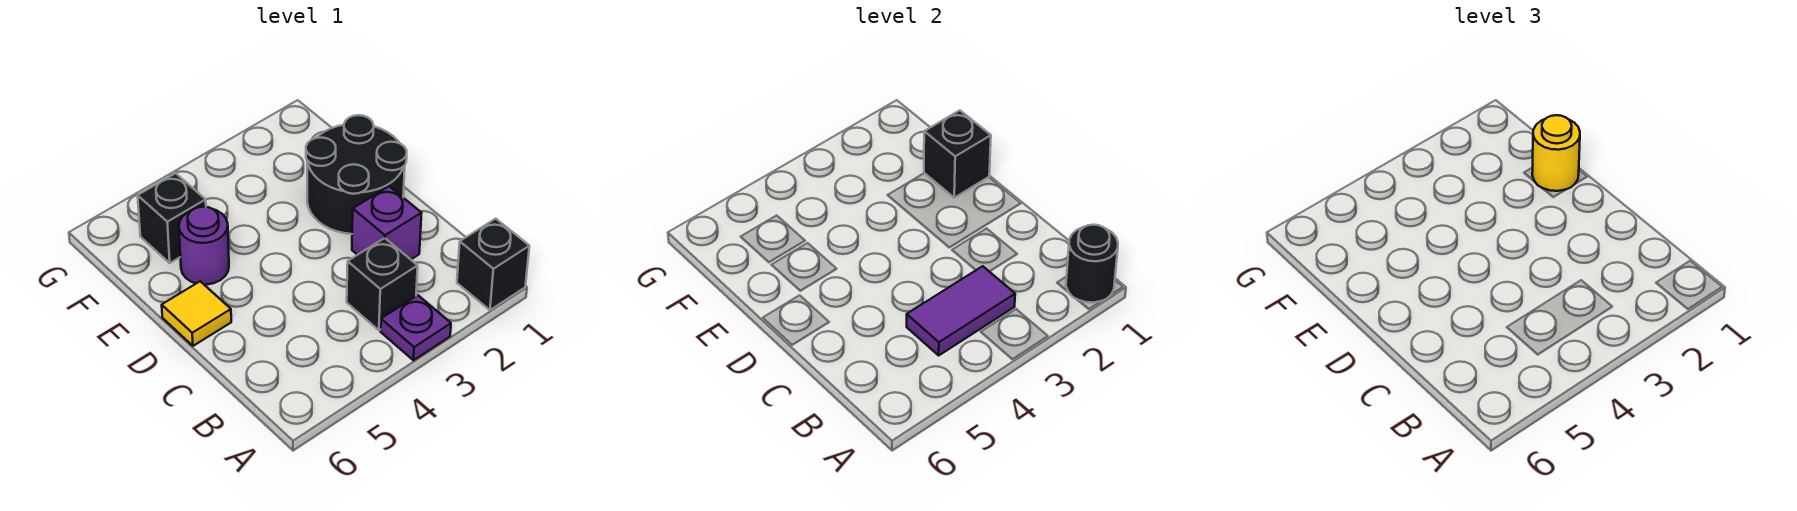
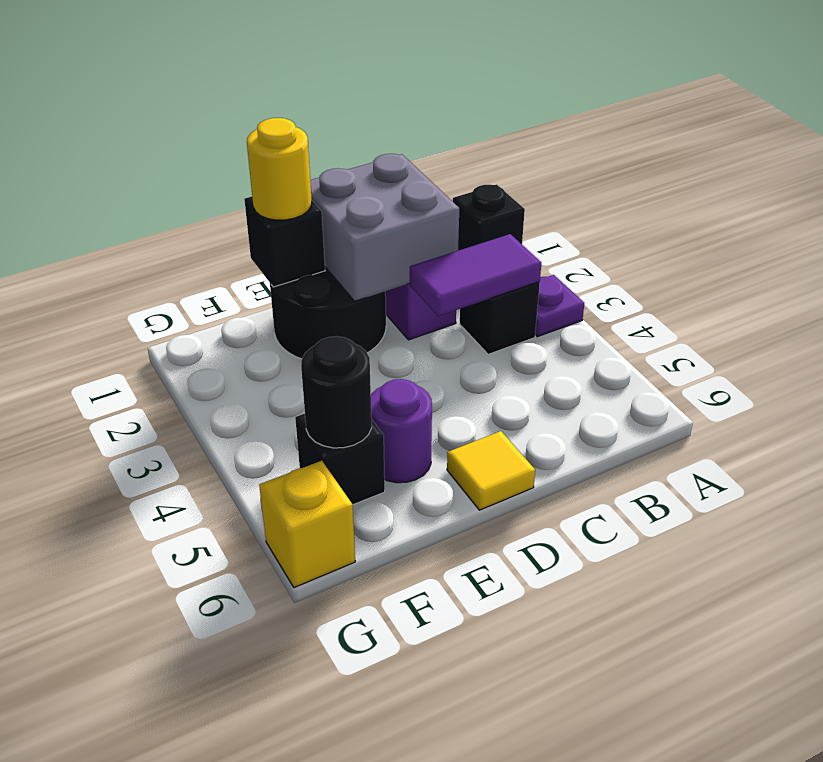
black round brick A1 level 2 -> black round brick F5 level 2
purple tile B3:B4 level 2 -> purple tile B3:C3 level 2
none -> grey brick C1:D2 level 2
none -> yellow brick G6 level 1

